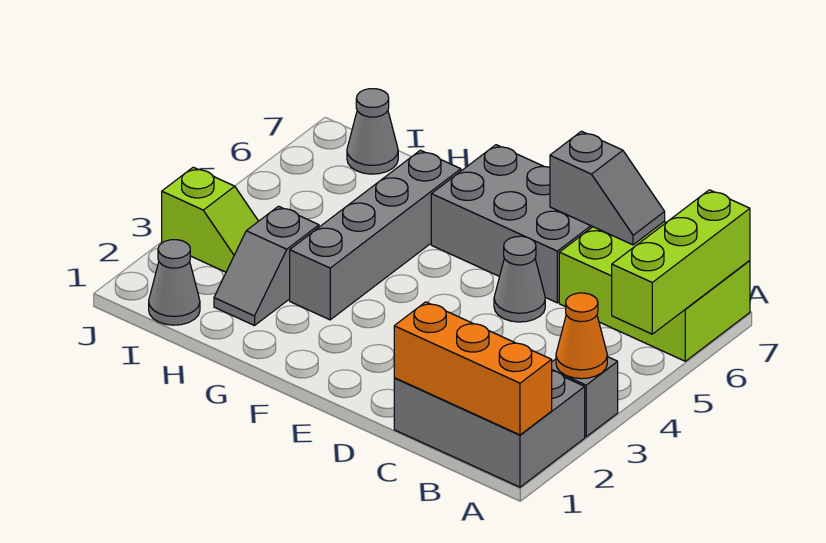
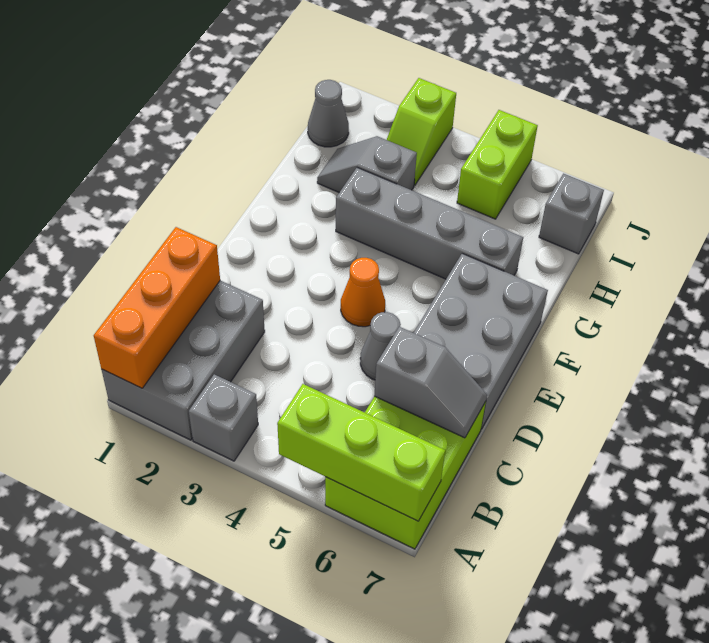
orange cone A3 level 2 -> orange cone E4 level 1
grey slope C7:D7 level 2 top D -> grey slope C6:C7 level 2 top 6
none -> lime brick I5:J5 level 1
grey cone I7 level 1 -> grey brick I7 level 1

